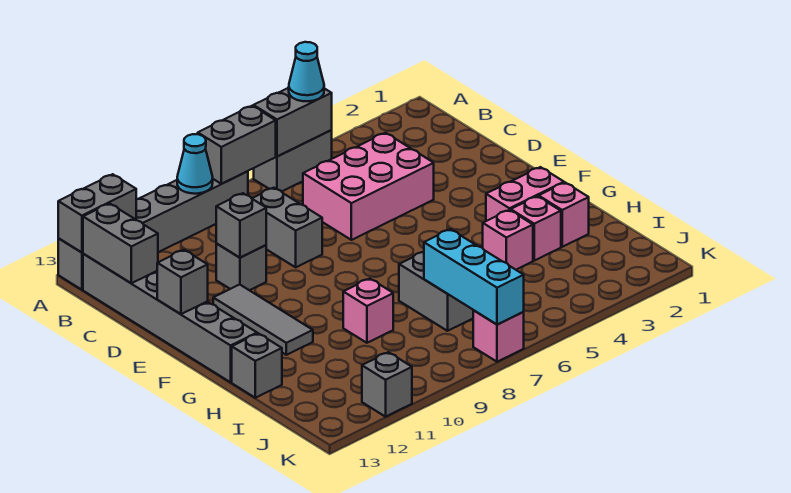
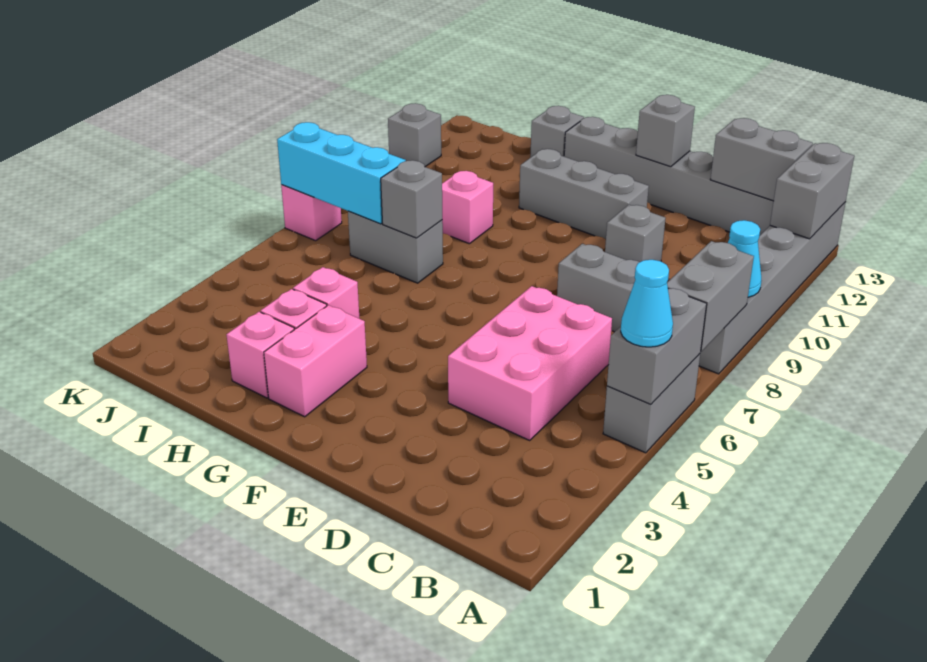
grey brick D10 level 2 -> grey brick H7 level 2
grey tile E11:G11 level 1 -> grey brick E11:G11 level 1

